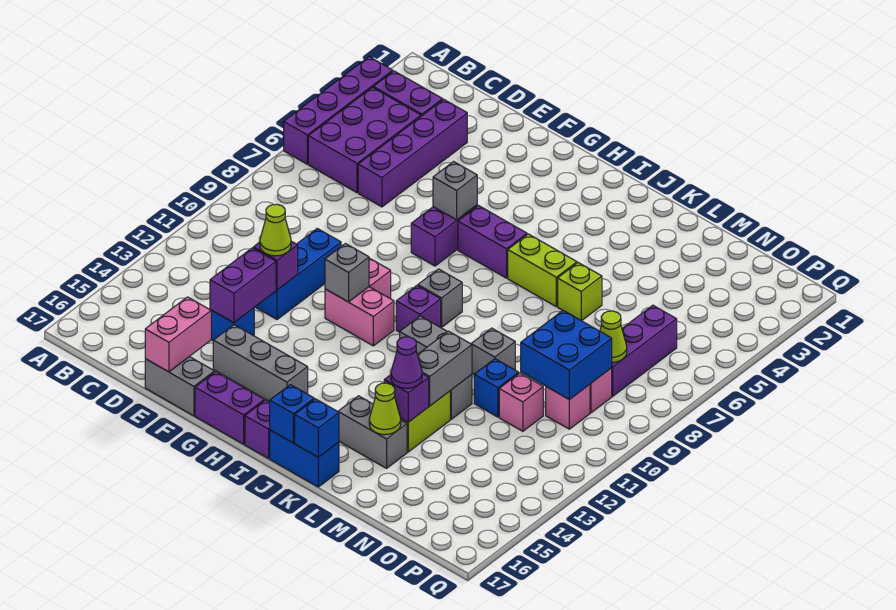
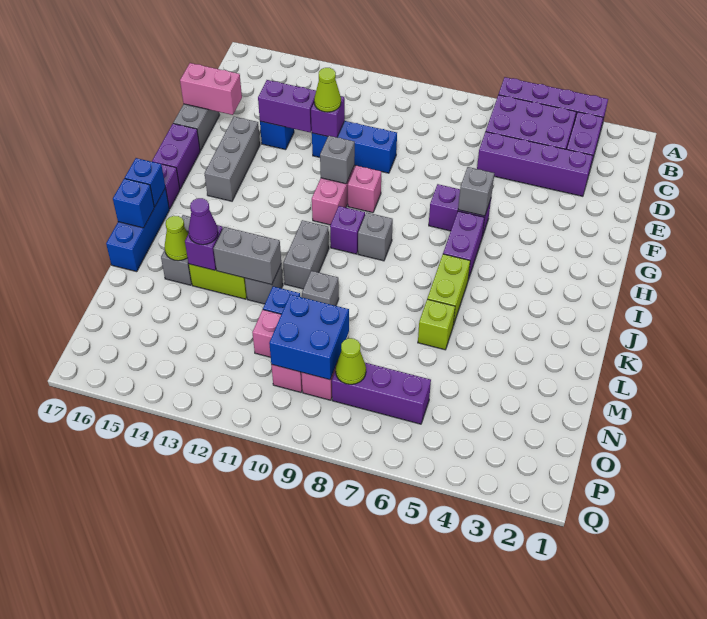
blue brick J17:K17 level 1 -> blue brick J17:L17 level 1

